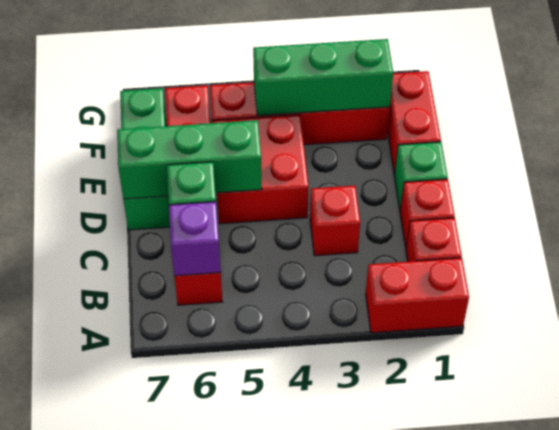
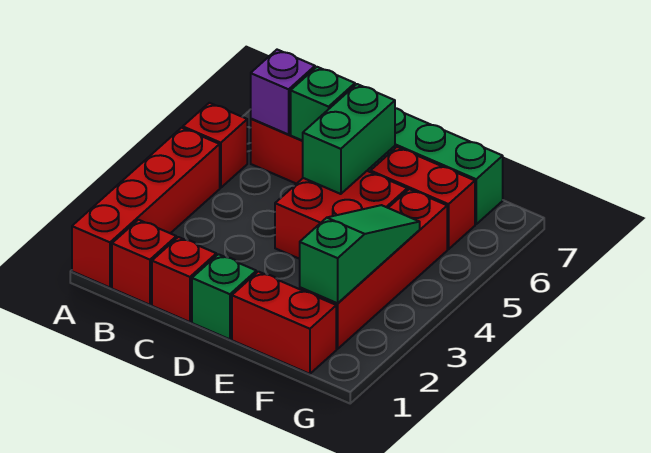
red brick A1:A2 level 1 -> red brick A1:A4 level 1
red brick C3 level 1 -> red brick A5 level 1
green brick D5:D7 level 2 -> green brick D5:D6 level 2
green brick F2:F4 level 2 -> green slope F2:F4 level 2 top 2

